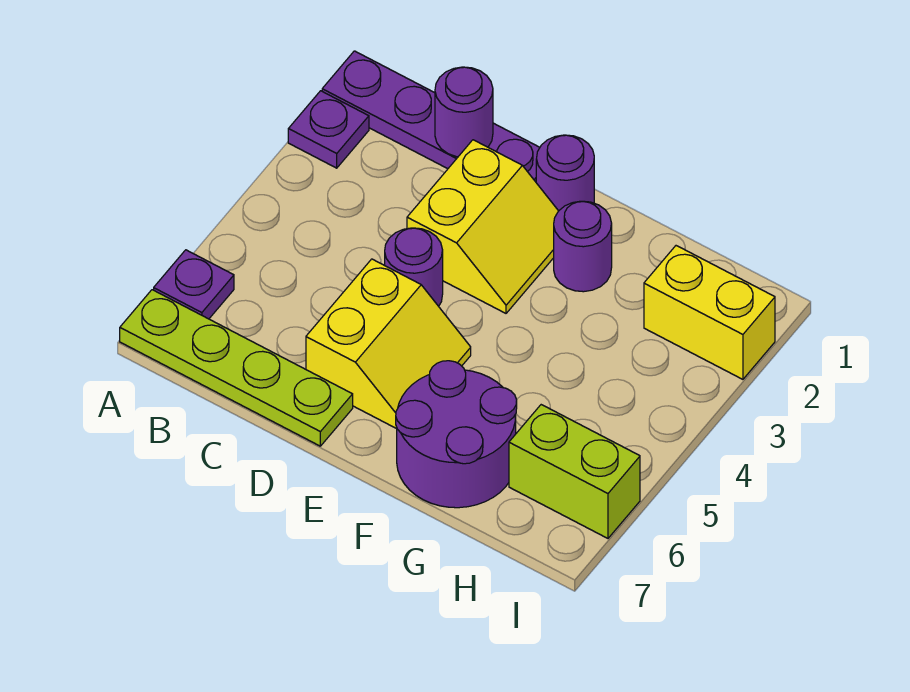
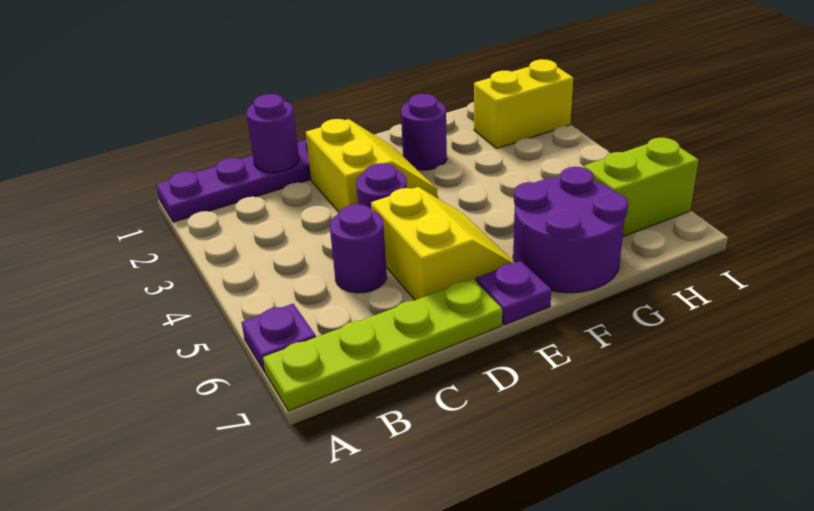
purple plate A2 level 1 -> purple plate E7 level 1
purple round brick E1 level 1 -> purple round brick C5 level 1

